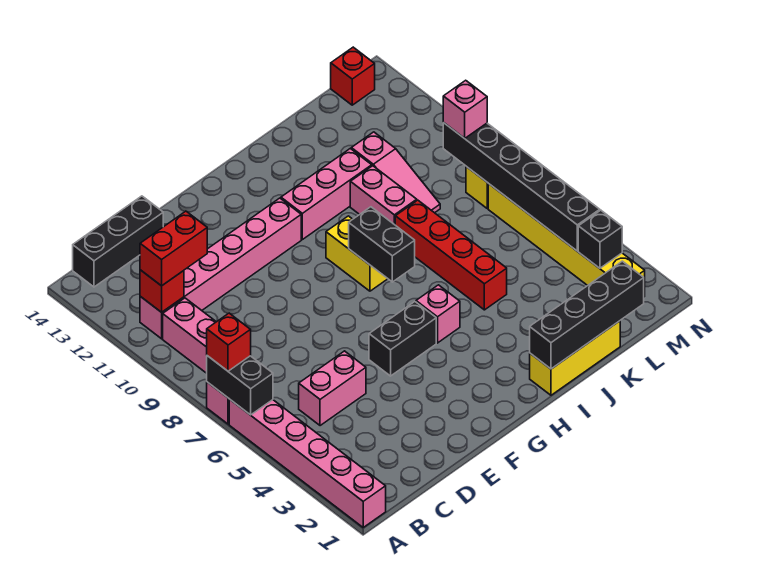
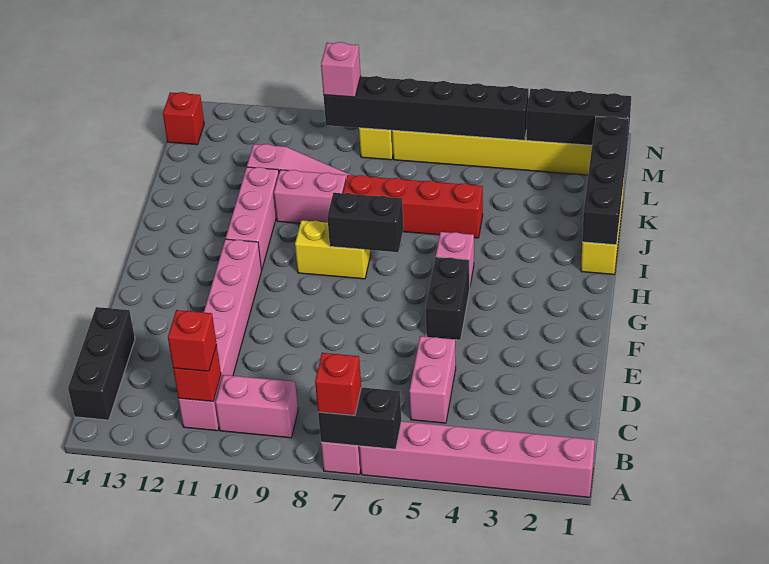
red brick B11:C11 level 3 -> red brick B11 level 3
black brick M3 level 2 -> black brick M1:M3 level 2

